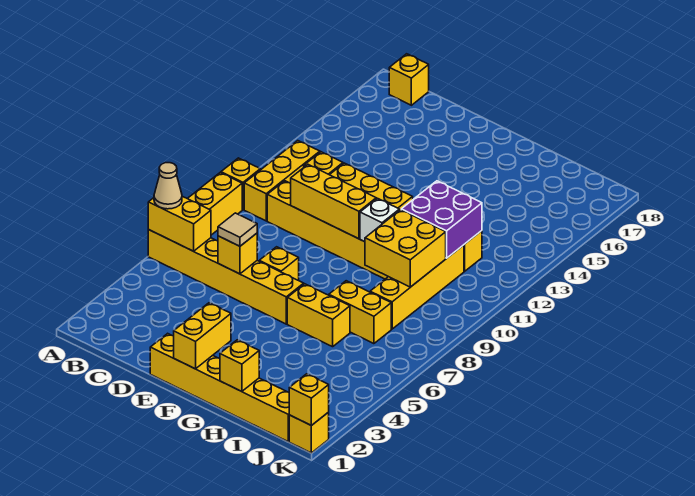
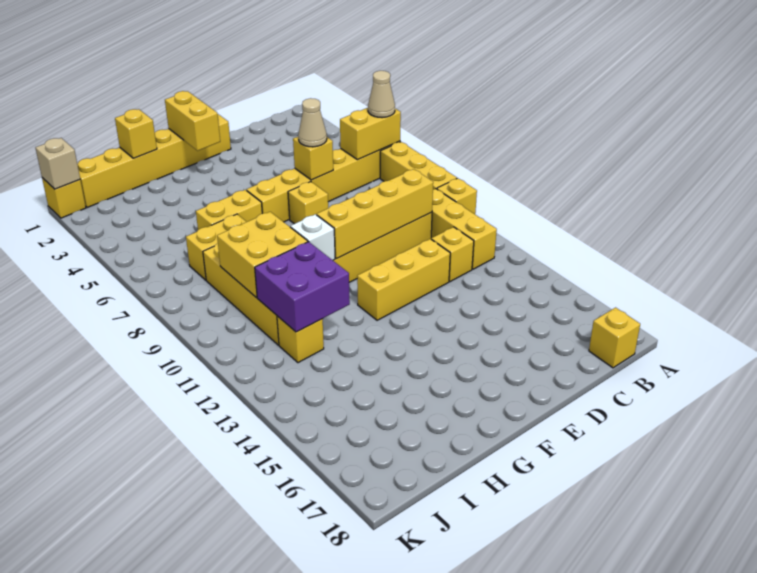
tan tile D6 level 3 -> tan cone D6 level 3
yellow brick D10:F10 level 2 -> yellow brick C10:F10 level 2
yellow brick K1 level 2 -> tan brick K1 level 2

